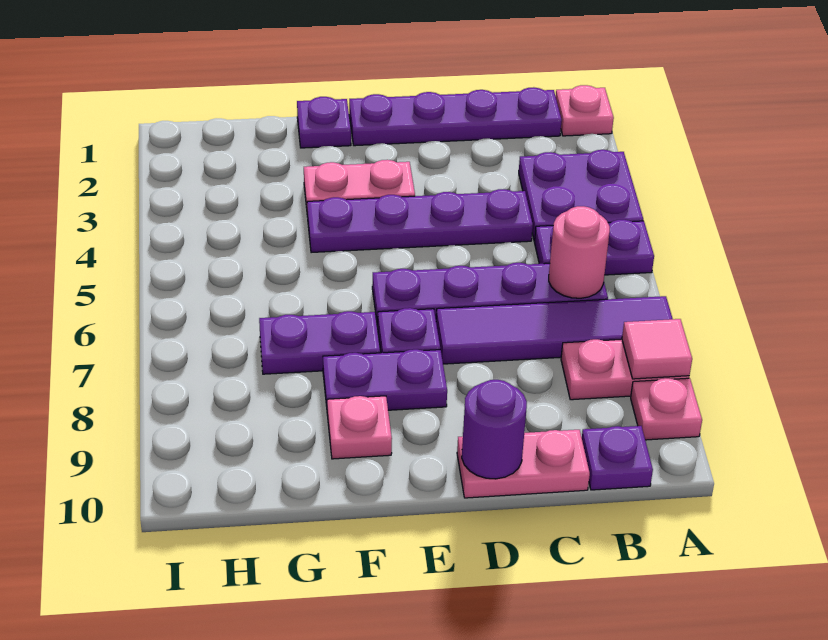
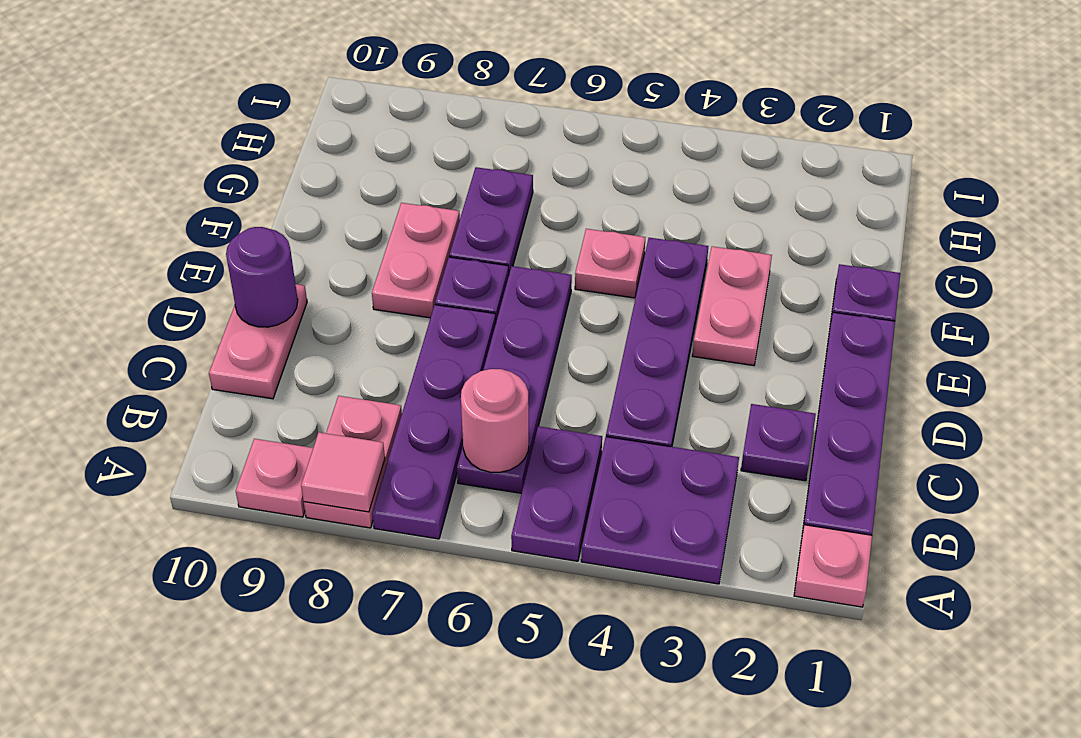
purple tile A7:D7 level 1 -> purple plate A7:D7 level 1
purple plate B10 level 1 -> purple plate C2 level 1
purple plate E8:F8 level 1 -> pink plate E8:F8 level 1
pink plate F9 level 1 -> pink plate F5 level 1

